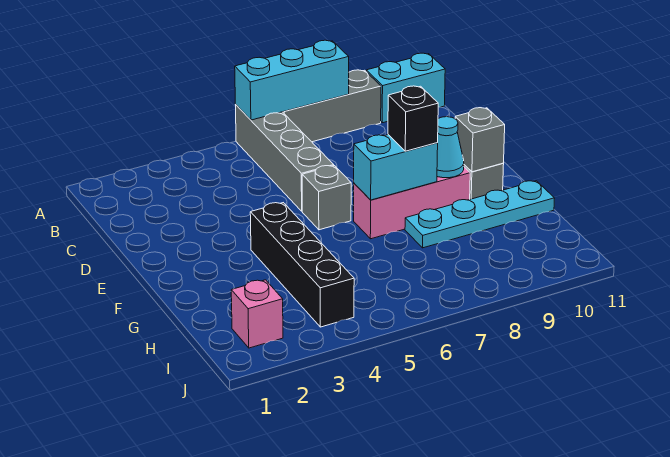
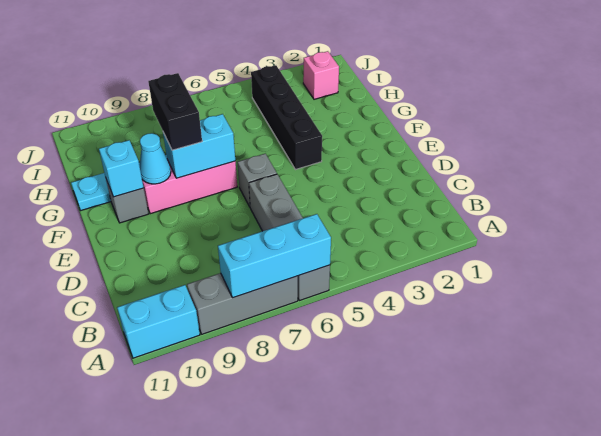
black brick F8 level 3 -> black brick F8:G8 level 3
grey brick F10 level 2 -> cyan brick F10 level 2

